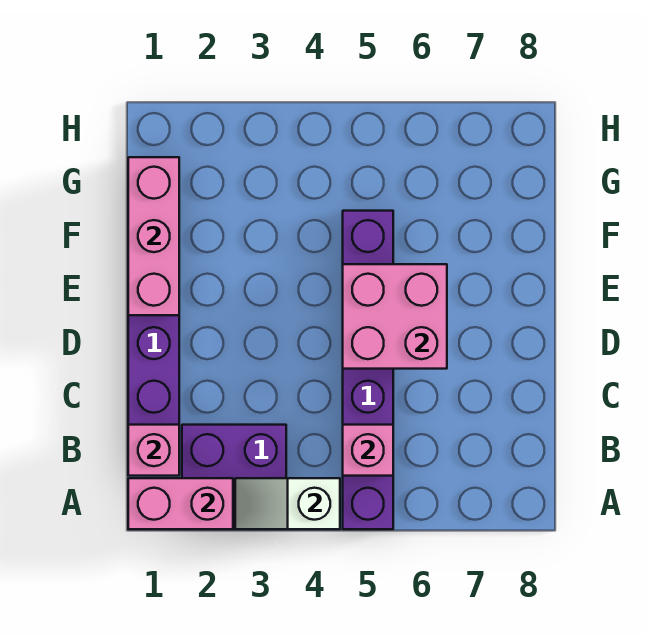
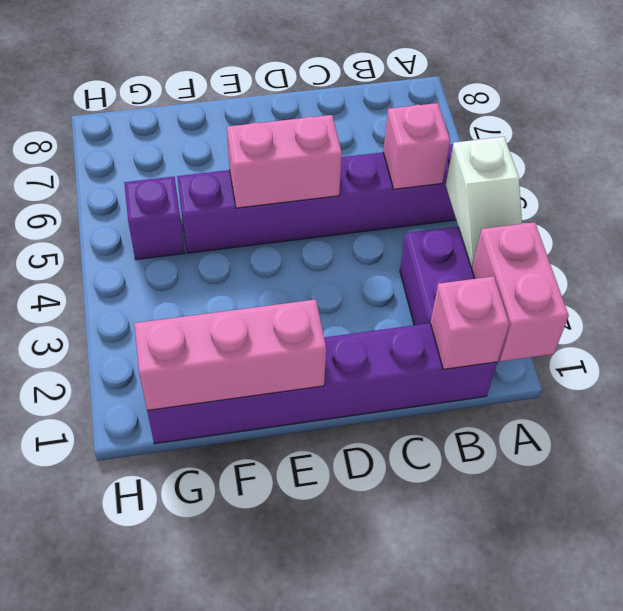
pink brick D5:E6 level 2 -> pink brick D5:E5 level 2
none -> purple brick G5 level 1

